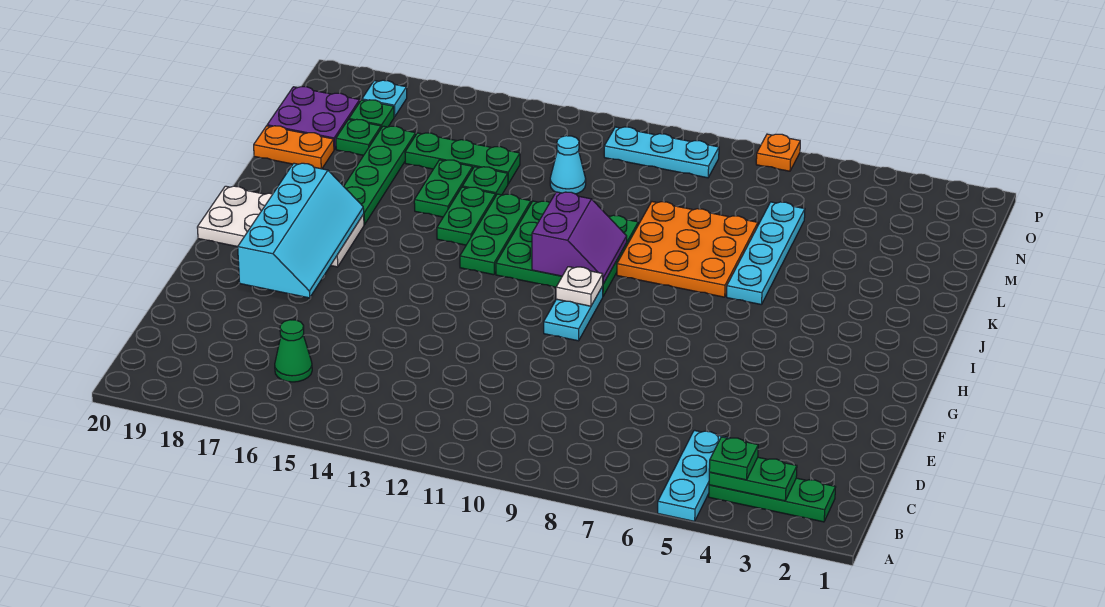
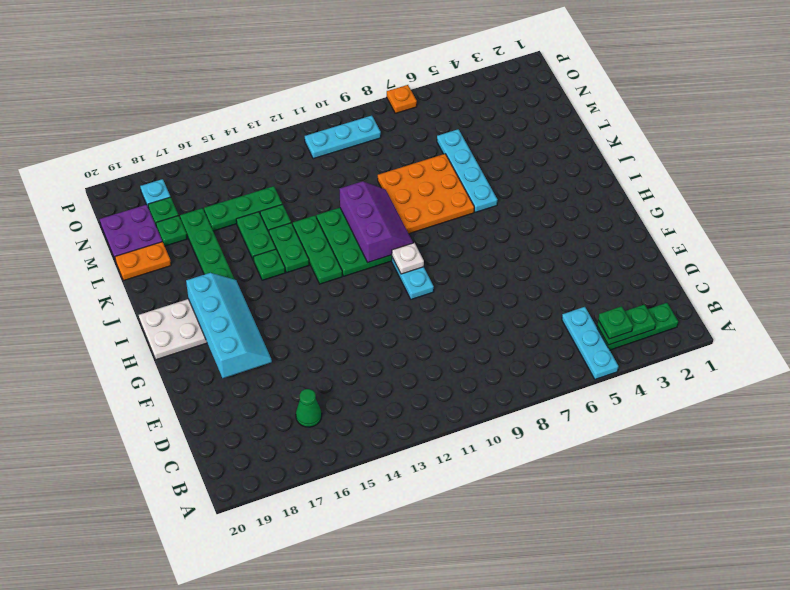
purple slope I10:J11 level 2 top 11 -> purple slope I10:K11 level 2 top 11
none -> green plate J15 level 1
cyan cone M12 level 1 -> none

